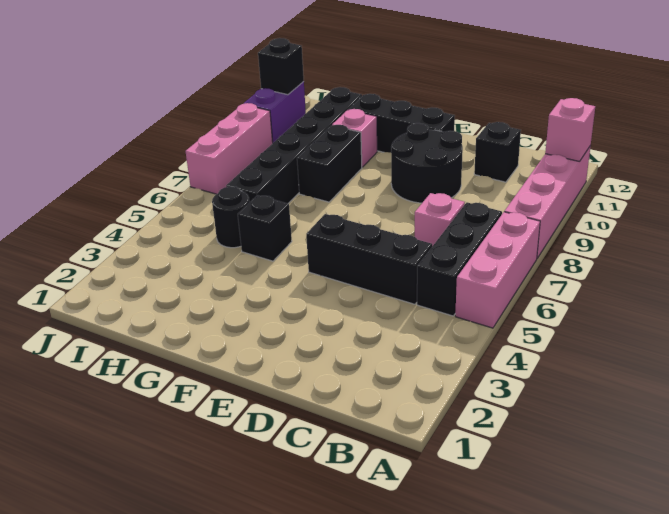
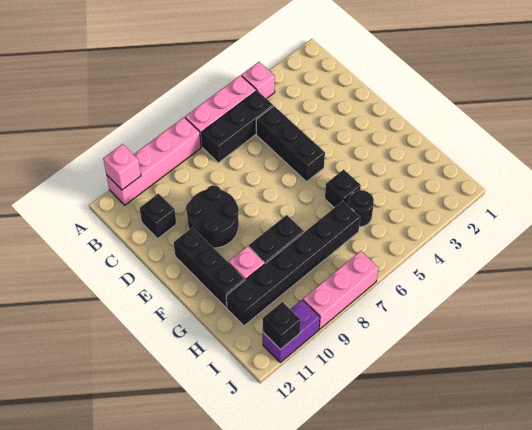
pink brick C7 level 1 -> pink brick A4 level 1

